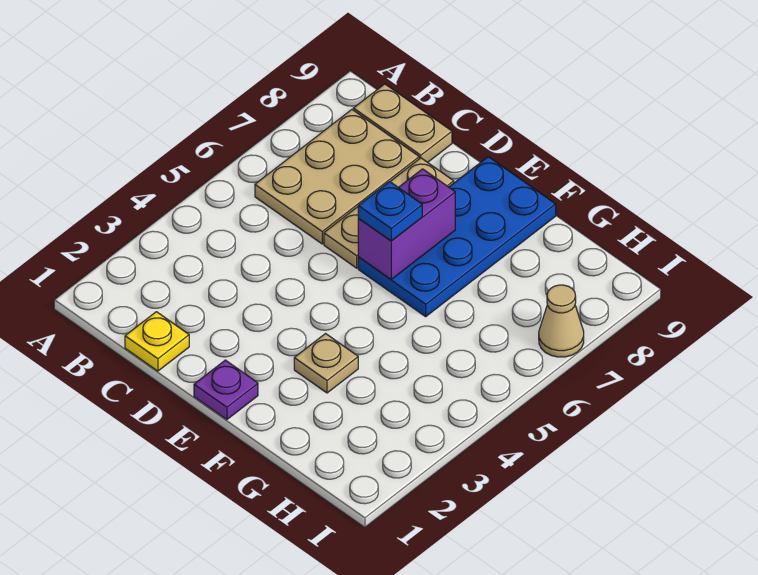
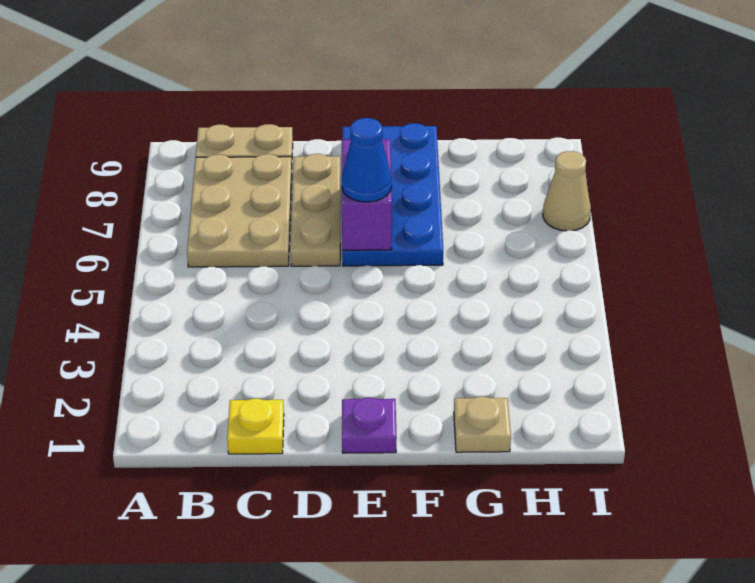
blue plate E6 level 3 -> blue cone E6 level 3
tan plate F3 level 1 -> tan plate G1 level 1

